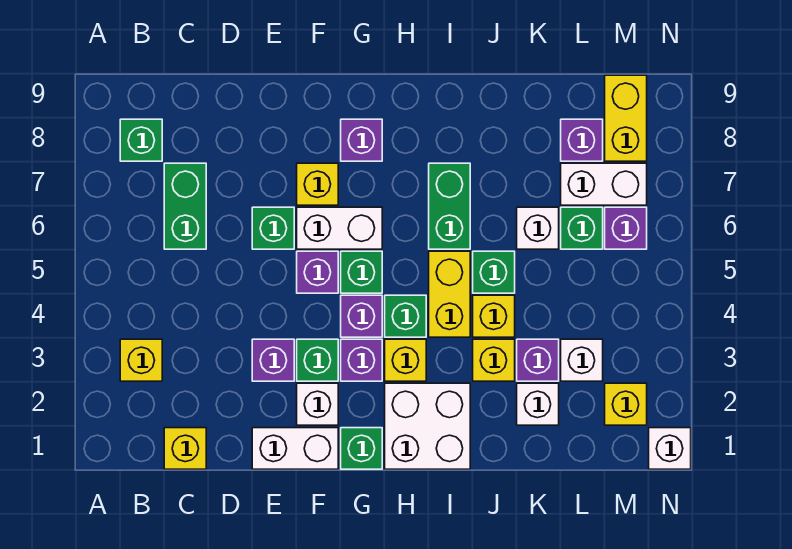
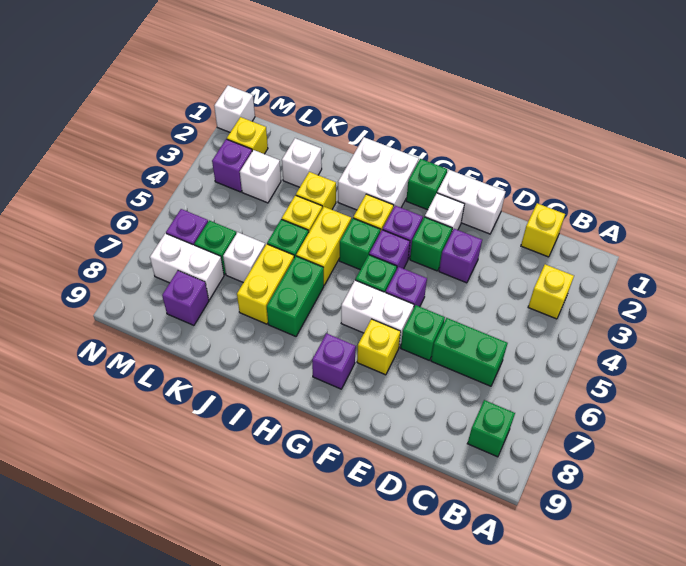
green brick C6:C7 level 1 -> green brick C6:D6 level 1
purple brick K3 level 1 -> purple brick M3 level 1
yellow brick M8:M9 level 1 -> yellow brick J6:J7 level 1

